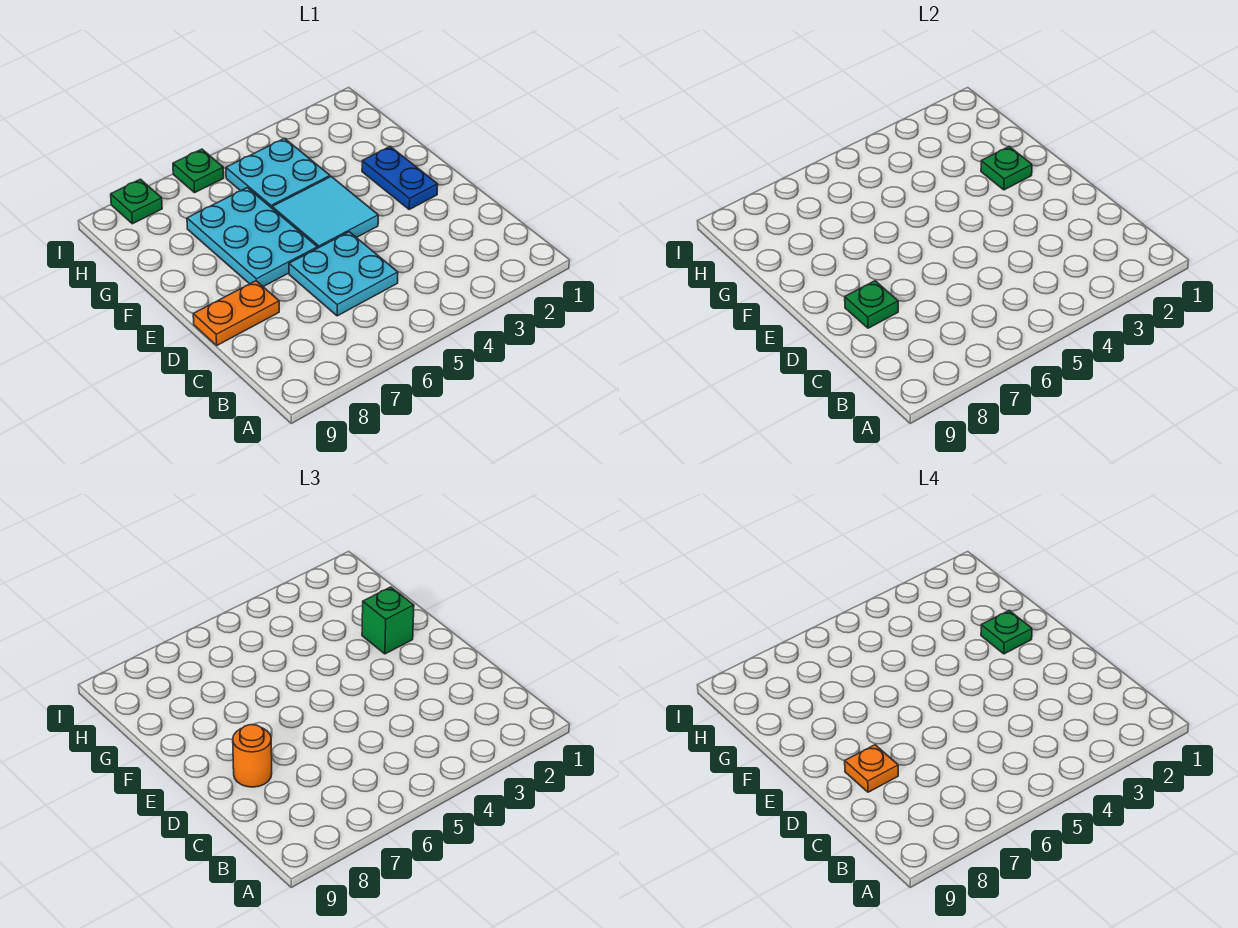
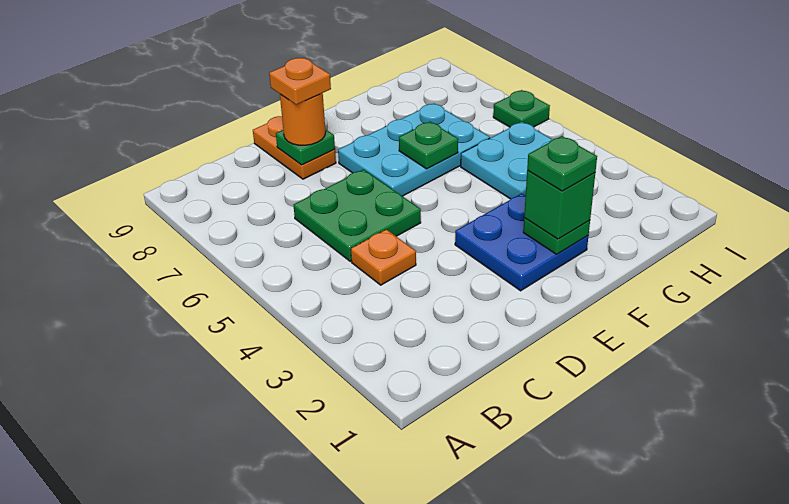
none -> orange plate C4 level 1
cyan plate C5:D6 level 1 -> green plate C5:D6 level 1
blue plate E2:F2 level 1 -> blue plate E2:F3 level 1
cyan tile E4:F5 level 1 -> none
green plate I8 level 1 -> green plate F6 level 2

